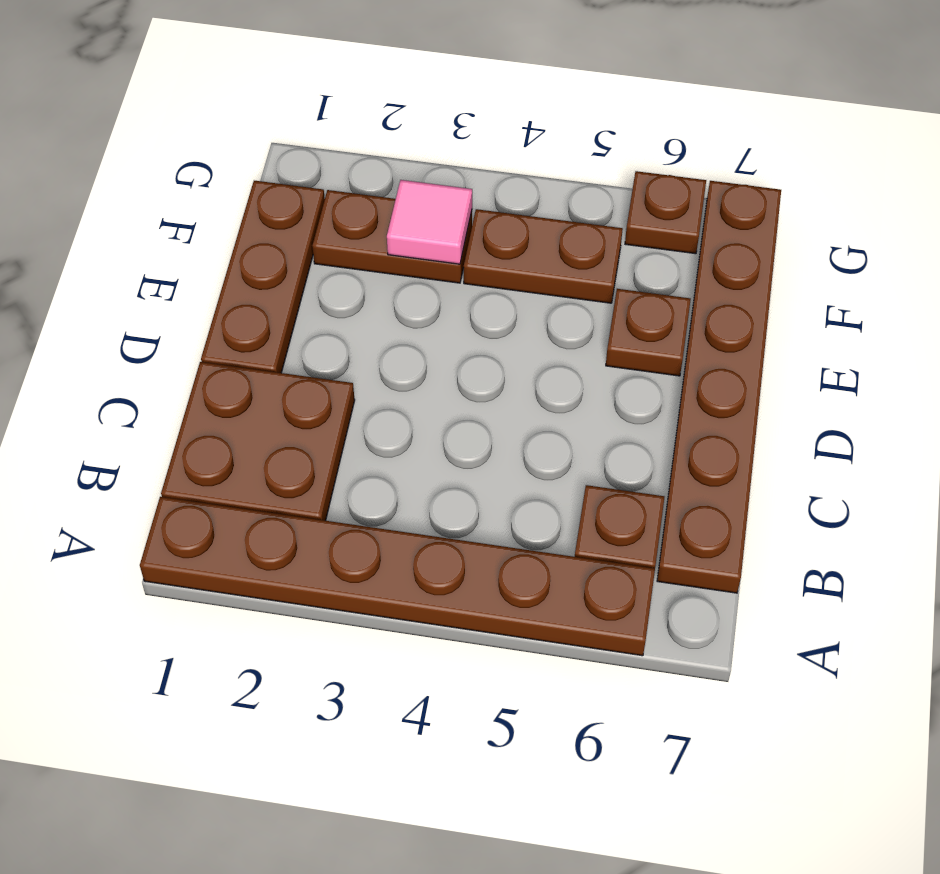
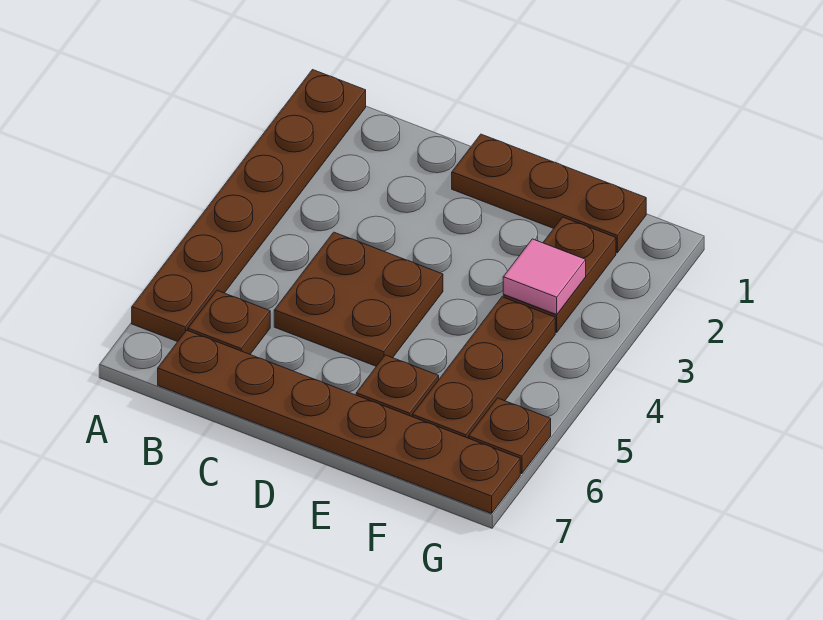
brown plate B1:C2 level 1 -> brown plate C4:D5 level 1
brown plate F4:F5 level 1 -> brown plate F4:F6 level 1

